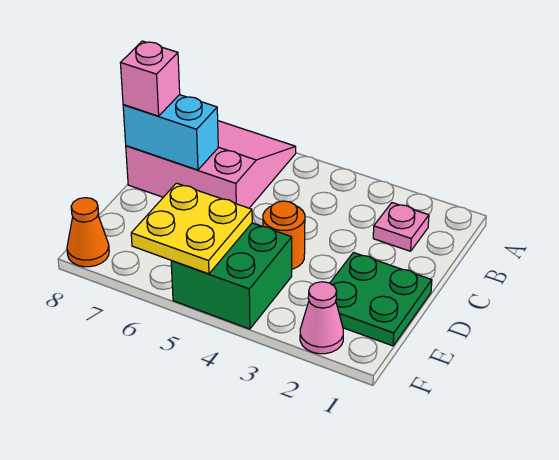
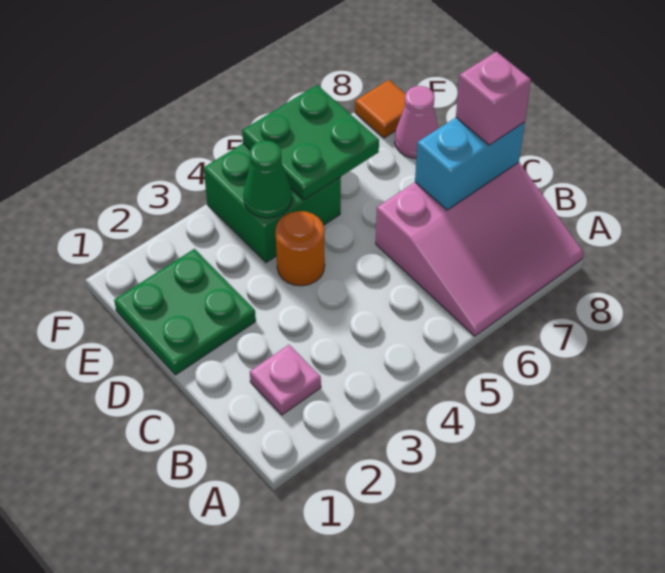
none -> green cone E4 level 2
yellow plate E5:F6 level 2 -> green plate E5:F6 level 2
pink cone F2 level 1 -> pink cone E8 level 1
orange cone F8 level 1 -> orange tile F8 level 1

